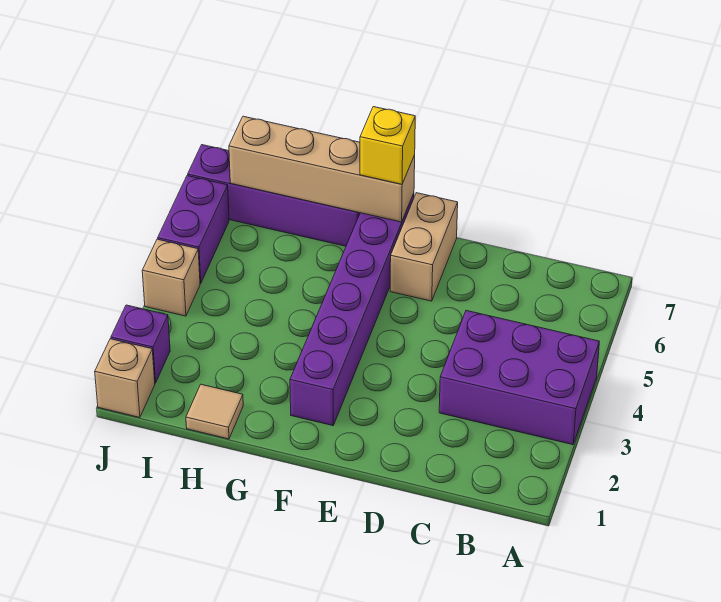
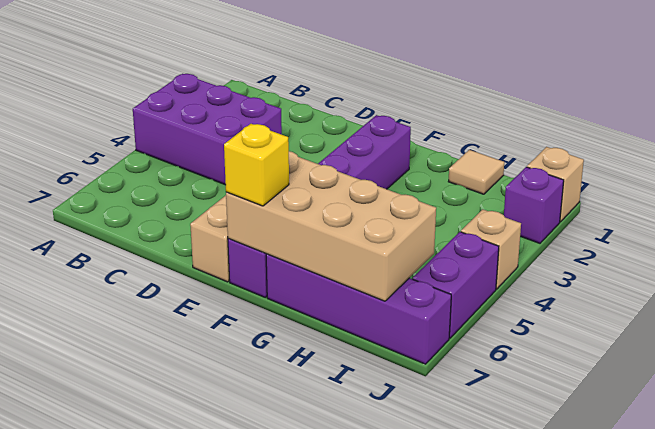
tan brick F7:I7 level 2 -> tan brick F6:I7 level 2

